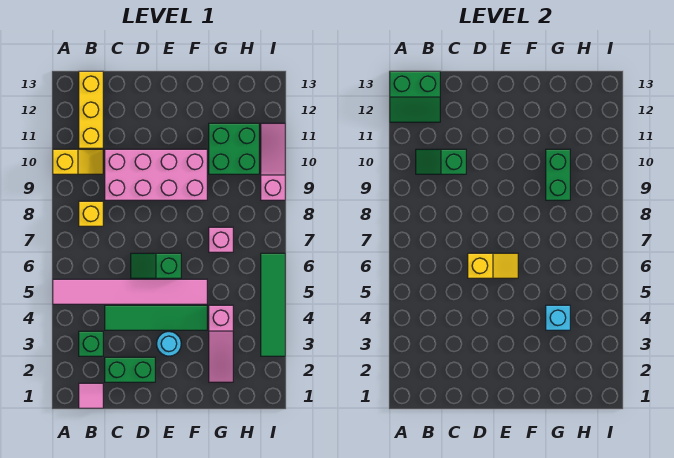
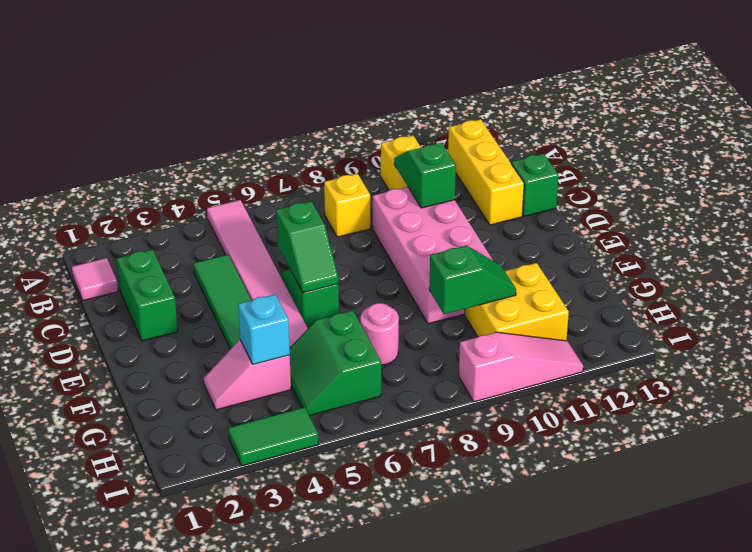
green slope A12:B13 level 2 top 13 -> green slope G5:H6 level 1 top 6
green brick B3 level 1 -> green brick C13 level 1
yellow brick B11:B13 level 1 -> yellow brick A12:C12 level 1
yellow slope D6:E6 level 2 top D -> green slope D6:E6 level 2 top D
cyan round brick E3 level 1 -> none
pink slope G2:G4 level 1 top 4 -> pink slope G3:G4 level 1 top 4
pink brick G7 level 1 -> pink round brick G7 level 1
green brick G9:G10 level 2 -> green slope G9:G10 level 2 top 9
green brick G10:H11 level 1 -> yellow brick G10:H11 level 1
green tile I3:I6 level 1 -> green tile I3:I4 level 1

